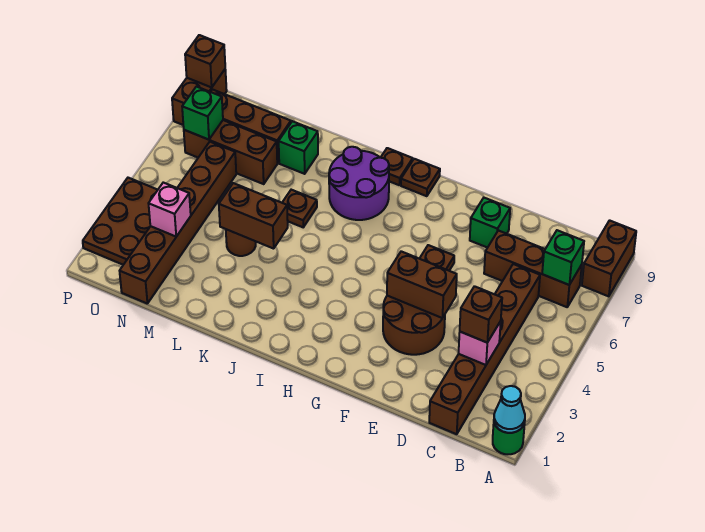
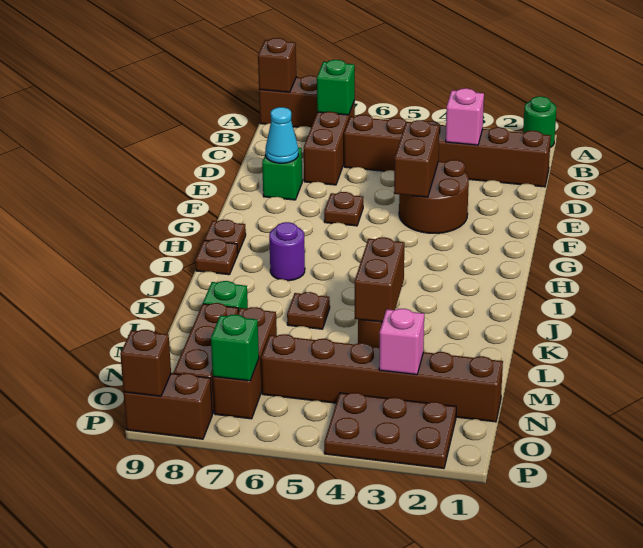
cyan cone A1 level 2 -> cyan cone E8 level 2
brown brick C3 level 3 -> brown brick A9 level 2
purple round brick I7:J8 level 1 -> purple round brick I7 level 1

